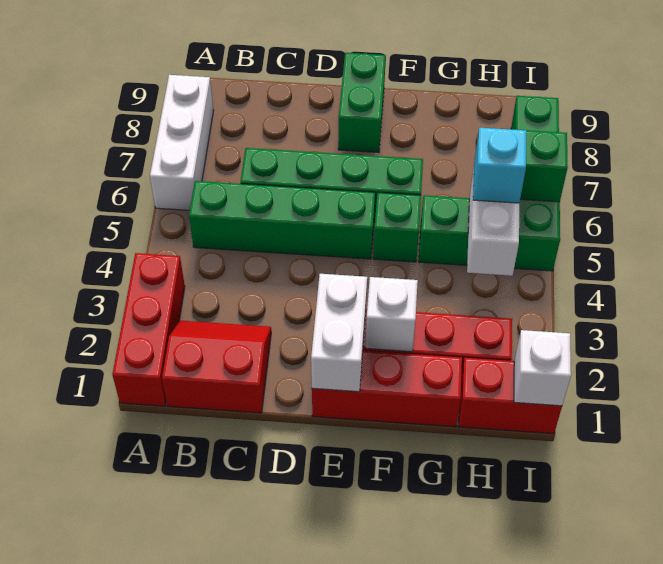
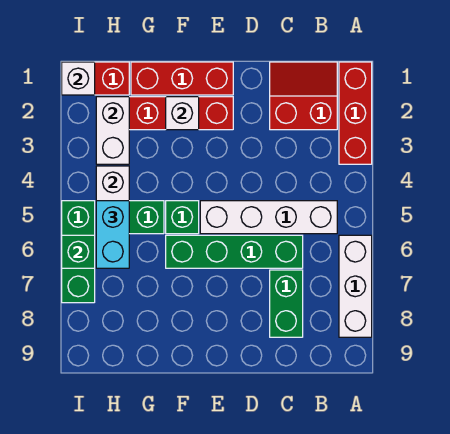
red slope B1:C2 level 1 top 1 -> red slope B1:C2 level 1 top 2
green brick B5:E5 level 1 -> white brick B5:E5 level 1
white brick E1:E2 level 2 -> white brick H2:H3 level 2
green brick E8:E9 level 1 -> green brick C7:C8 level 1
cyan brick H5 level 3 -> cyan brick H5:H6 level 3
green brick I5:I8 level 1 -> green brick I5:I7 level 1

